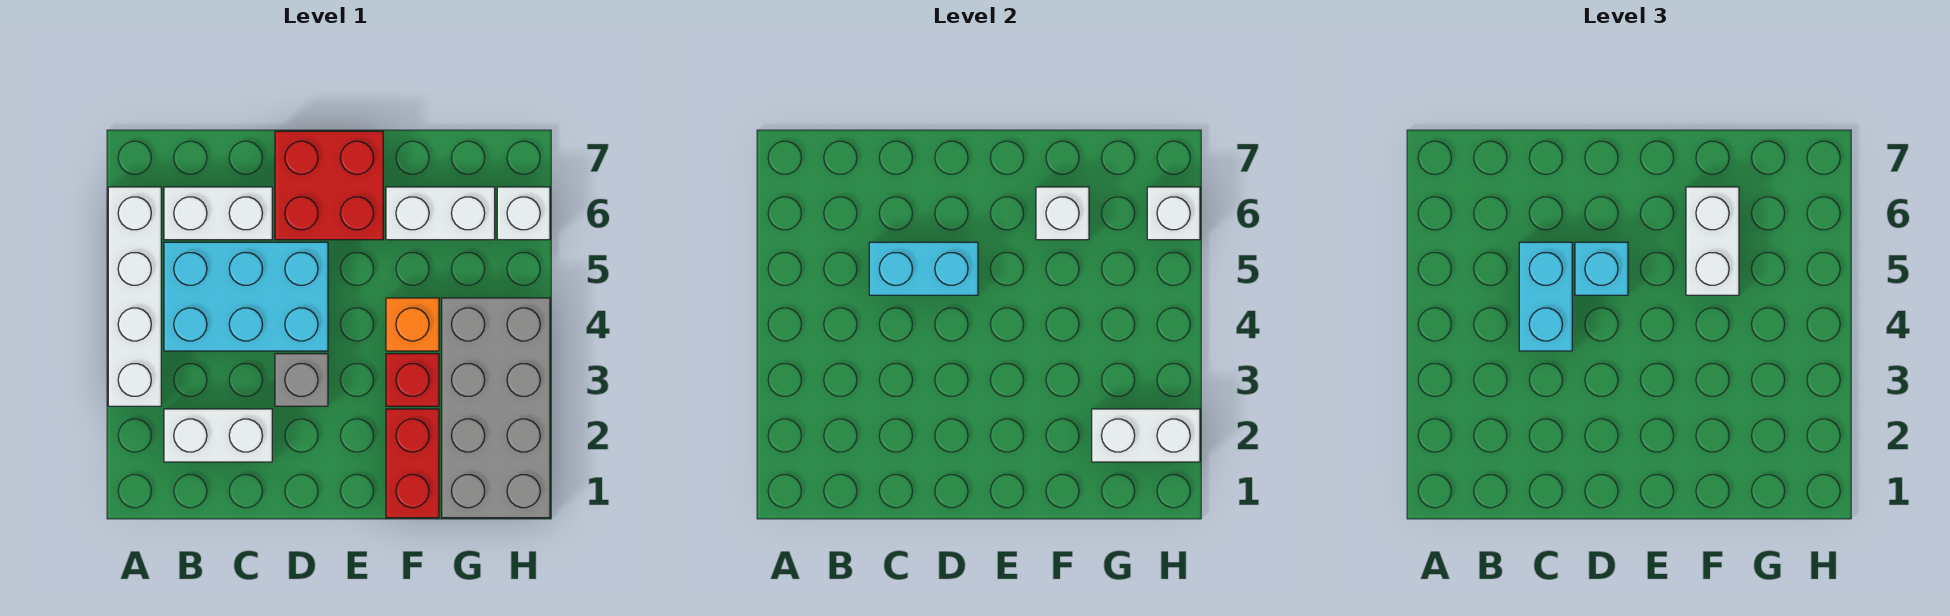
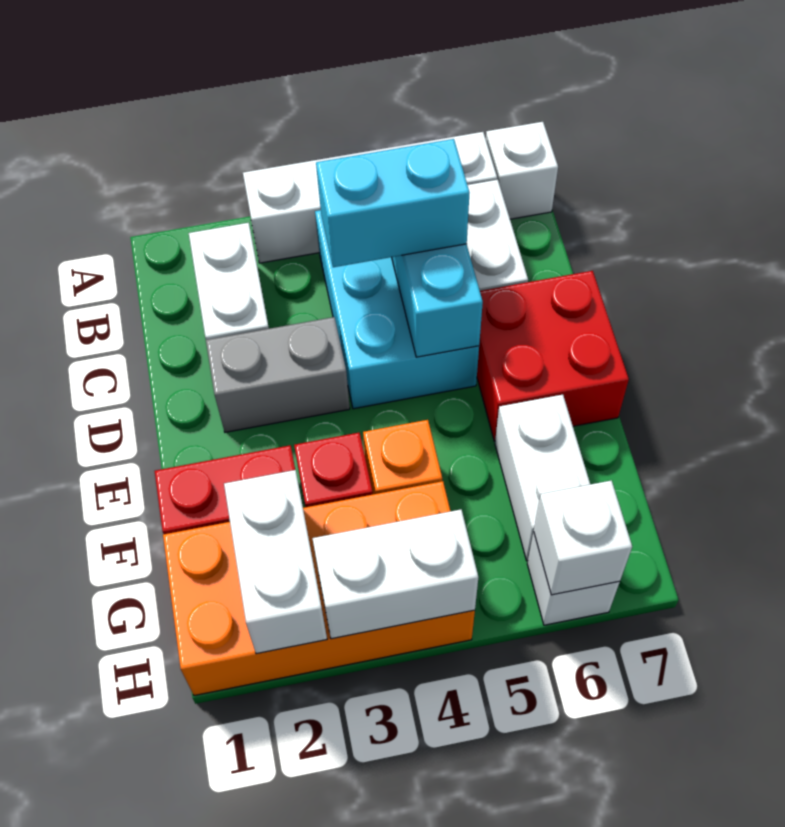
grey brick D3 level 1 -> grey brick D2:D3 level 1
cyan brick D5 level 3 -> none
white brick F5:F6 level 3 -> white brick H3:H4 level 2
white brick F6 level 2 -> white brick A7 level 1
grey brick G1:H4 level 1 -> orange brick G1:H4 level 1

